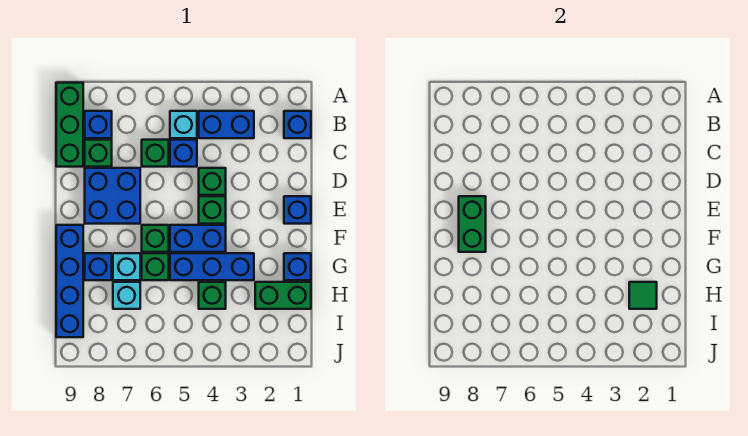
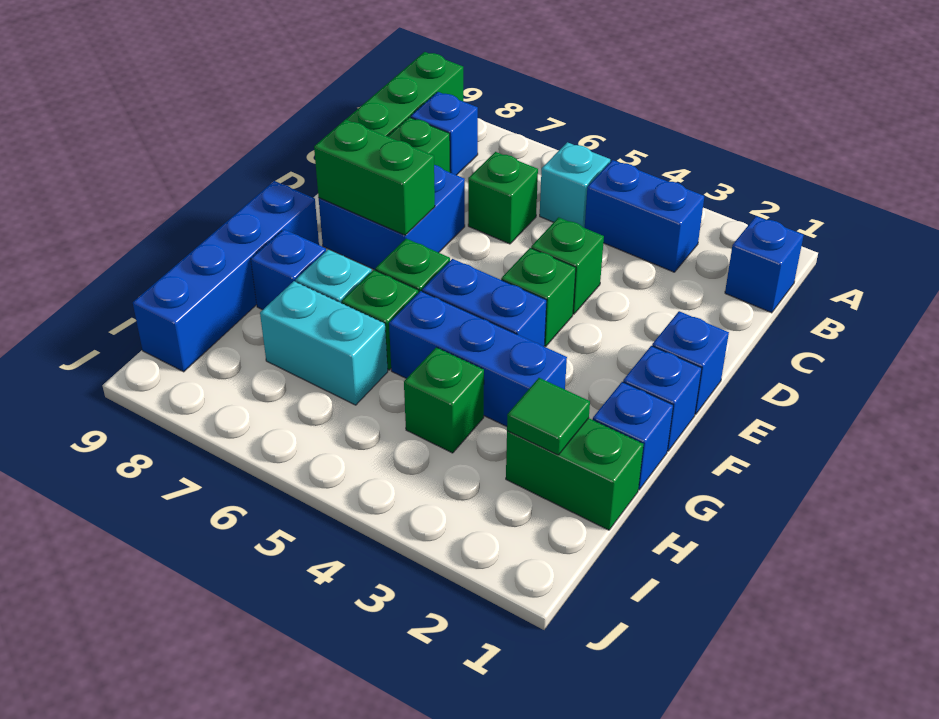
blue brick C5 level 1 -> blue brick F1 level 1
green brick E8:F8 level 2 -> green brick E7:E8 level 2
cyan brick H7 level 1 -> cyan brick H6:H7 level 1

